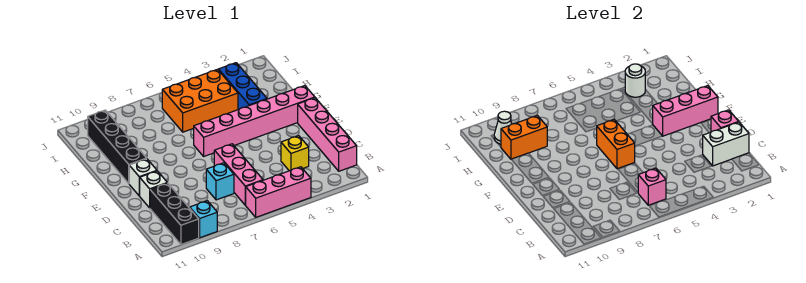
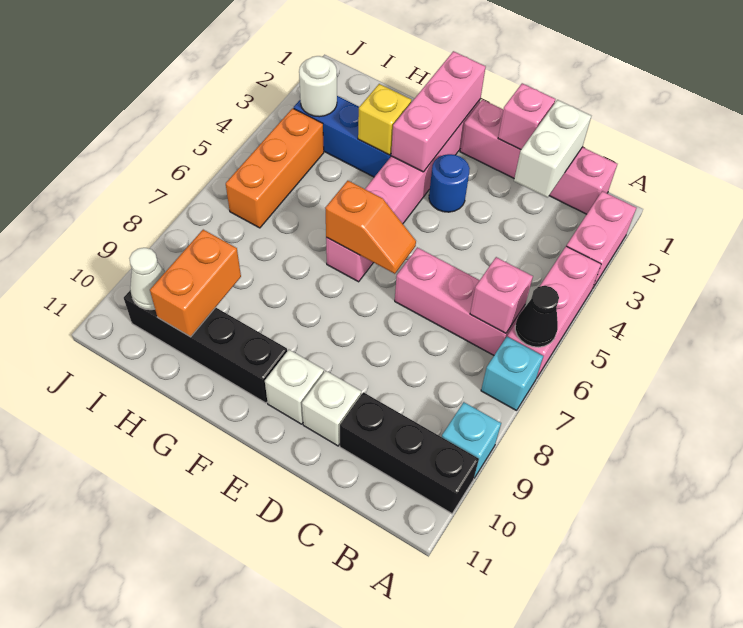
none -> pink brick A2:A3 level 1
none -> black cone A6 level 2
yellow brick C3 level 1 -> yellow brick G3 level 2
cyan brick C7 level 1 -> cyan brick A7 level 1
none -> blue round brick E3 level 1
orange brick E6:F6 level 2 -> orange slope E6:F6 level 2 top F
orange brick H4:I6 level 1 -> orange brick I4:I6 level 1

